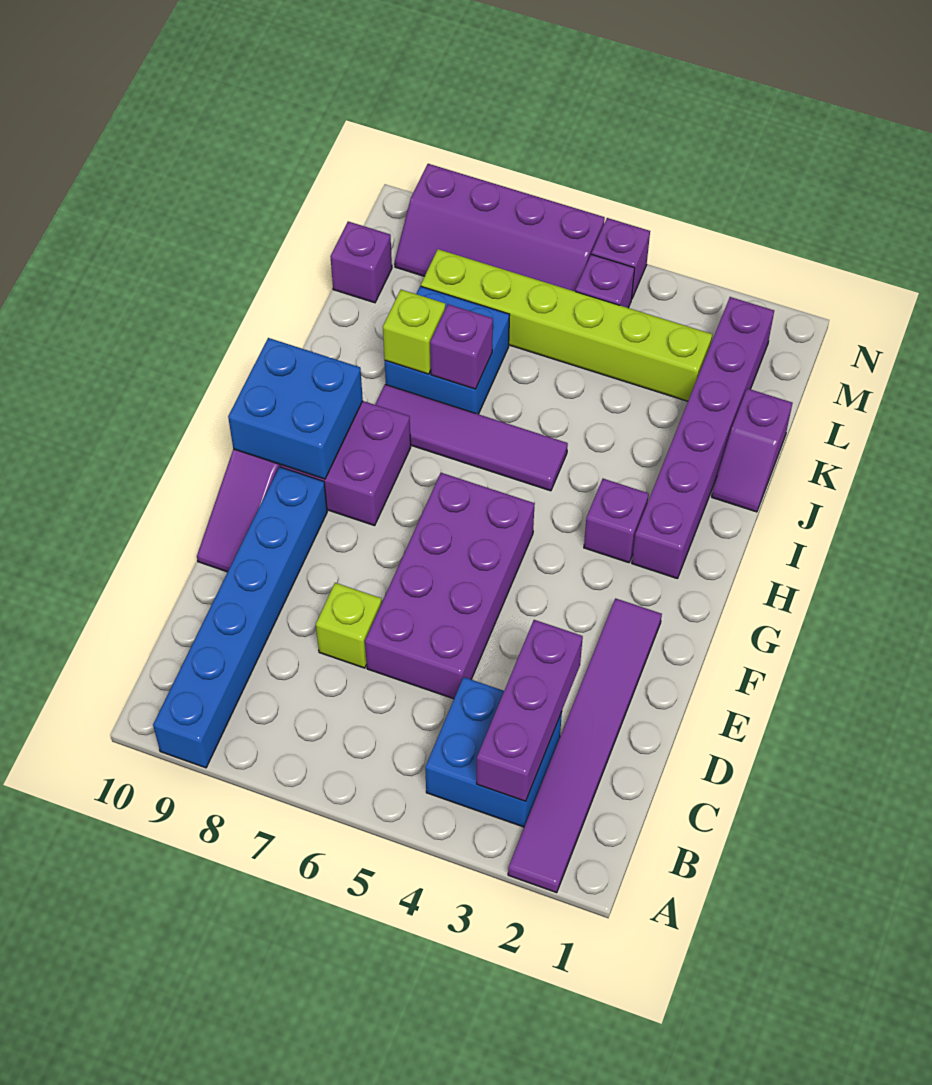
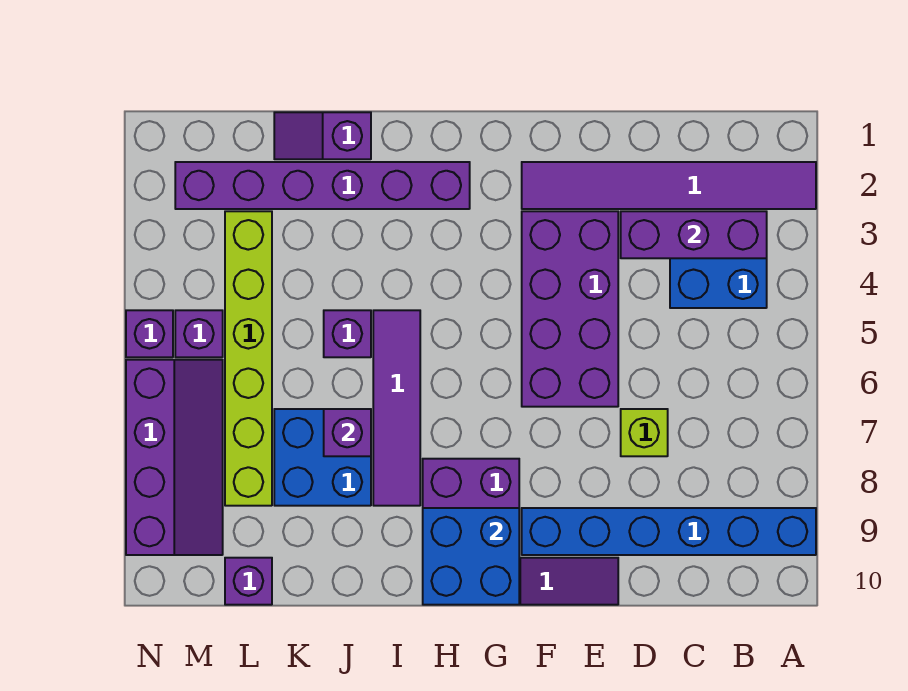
purple brick D5:G6 level 1 -> purple brick E3:F6 level 1
purple brick H3 level 1 -> purple brick J5 level 1
purple slope J1:K1 level 1 top K -> purple slope J1:K1 level 1 top J
lime brick J8 level 2 -> none

